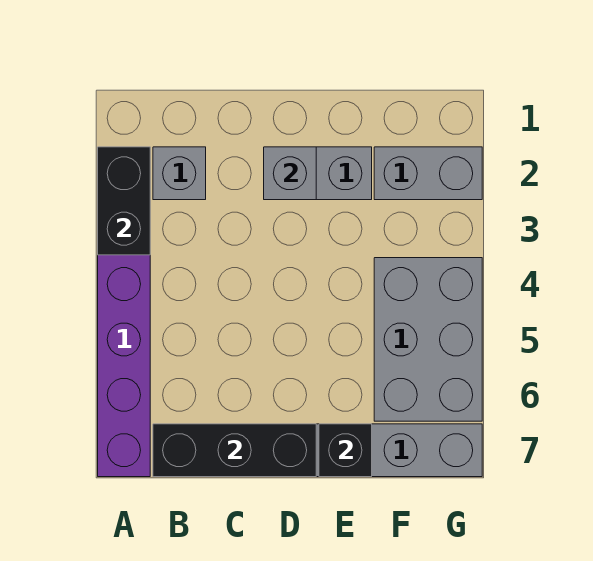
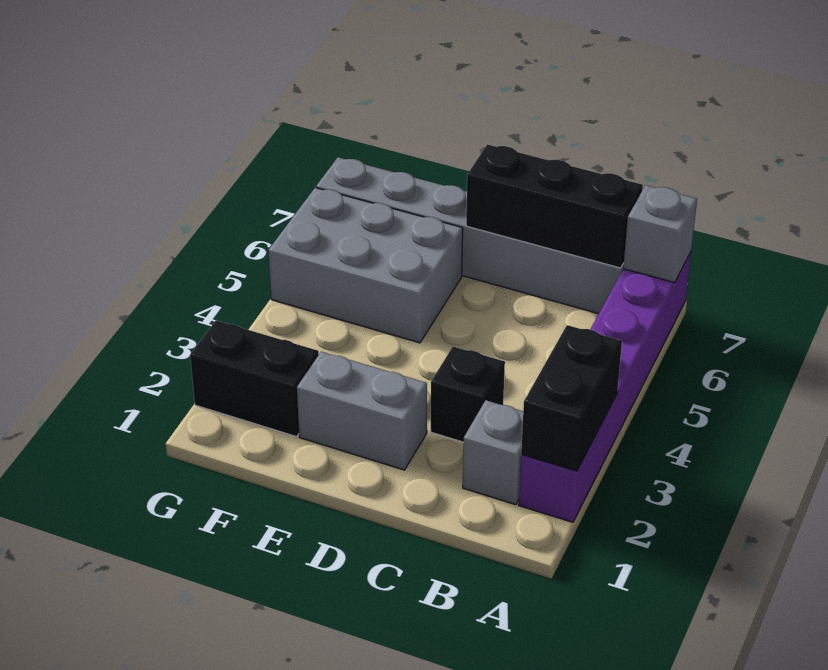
grey brick D2 level 2 -> grey brick A7 level 2
black brick E7 level 2 -> black brick C3 level 1
grey brick F2:G2 level 1 -> black brick F2:G2 level 1
grey brick F4:G6 level 1 -> grey brick E5:G6 level 1

